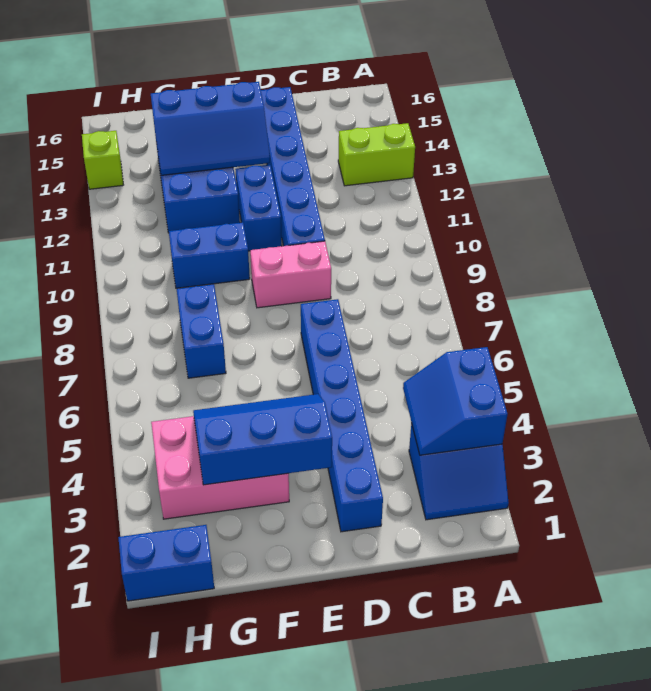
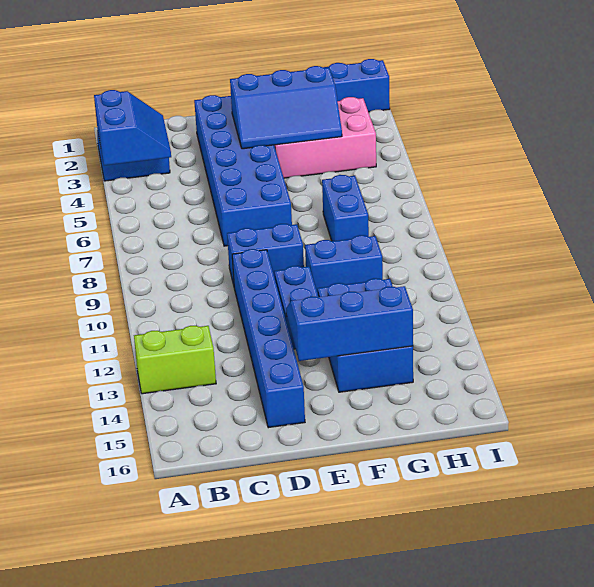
blue brick D2:D7 level 1 -> blue brick D2:E7 level 1
pink brick D9:E9 level 1 -> blue brick D9:E9 level 1
lime brick I14 level 1 -> none

